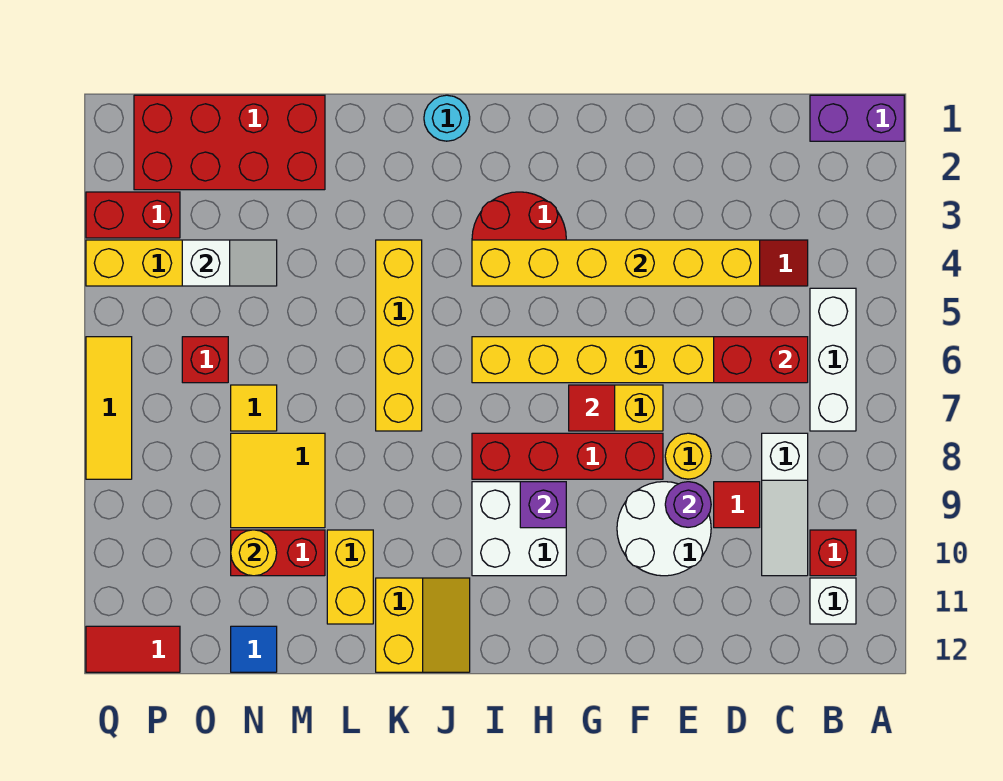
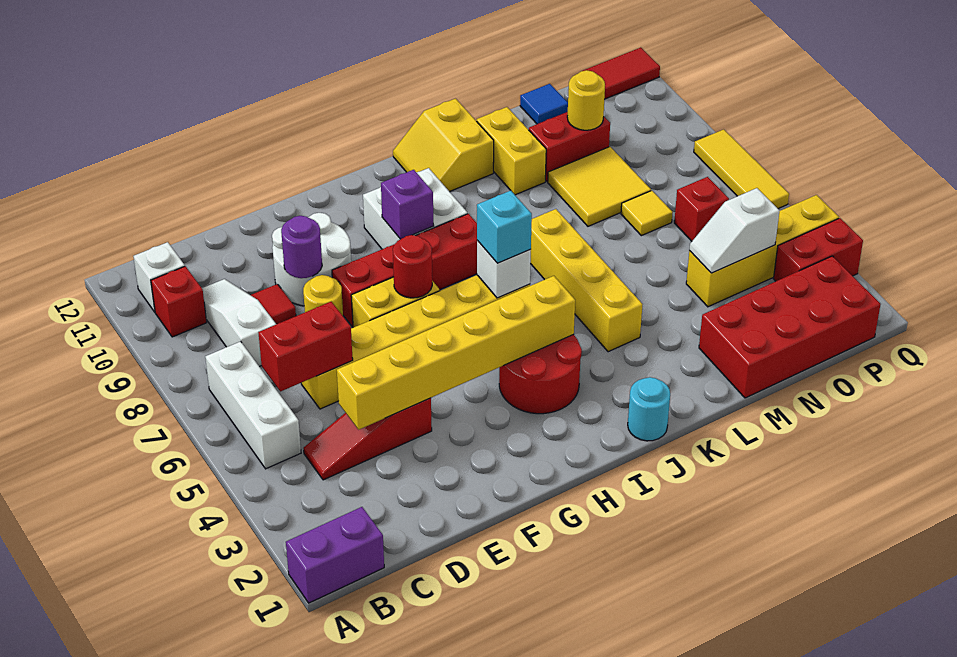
red tile G7 level 2 -> red round brick G7 level 2
none -> white brick I6 level 2
none -> cyan brick I6 level 3

